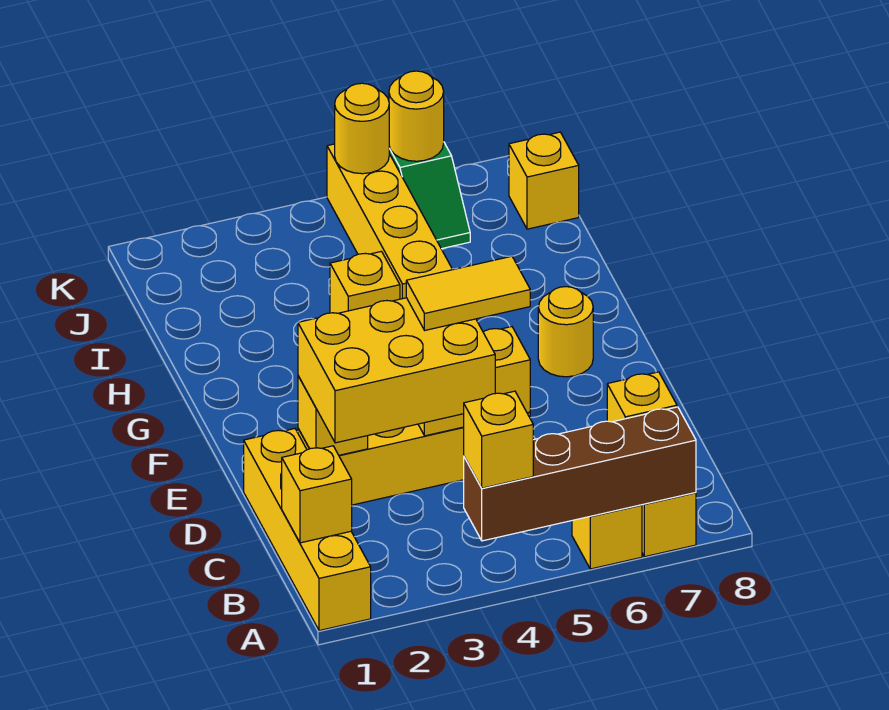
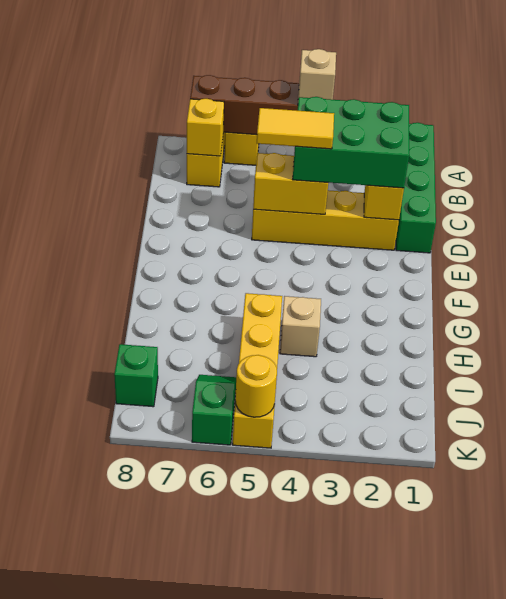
yellow brick A1:D1 level 1 -> green brick A1:D1 level 1
yellow brick A4 level 3 -> tan brick A4 level 3
yellow brick B1 level 2 -> none
yellow brick C2:D4 level 3 -> green brick C2:D4 level 3
yellow round brick F7 level 1 -> none
yellow brick H4 level 1 -> tan brick H4 level 1
yellow brick J8 level 1 -> green brick J8 level 1
yellow round brick K6 level 2 -> none

